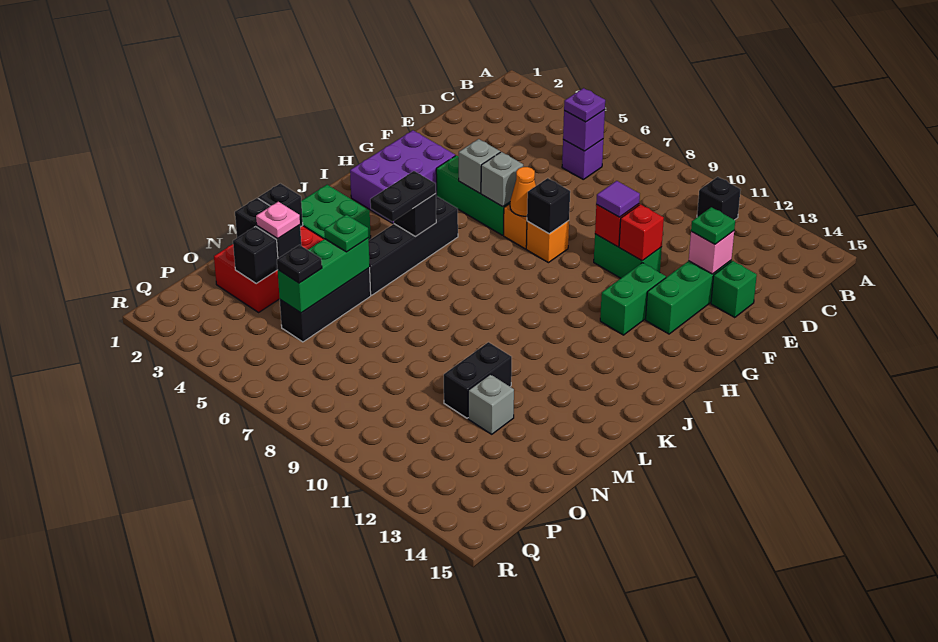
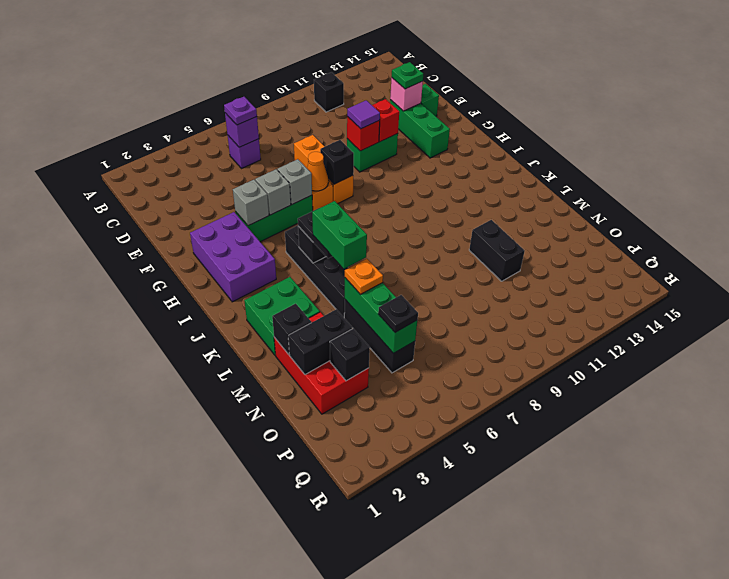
orange brick G8 level 1 -> orange brick E8:G8 level 1
green brick G12:H12 level 1 -> green brick K5:L5 level 4
green plate M5 level 3 -> orange plate M5 level 3
pink plate N3 level 3 -> none
grey brick N12 level 1 -> grey brick G4 level 2

